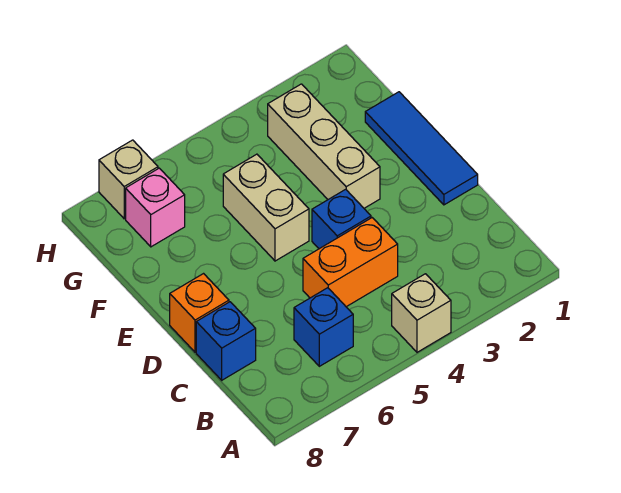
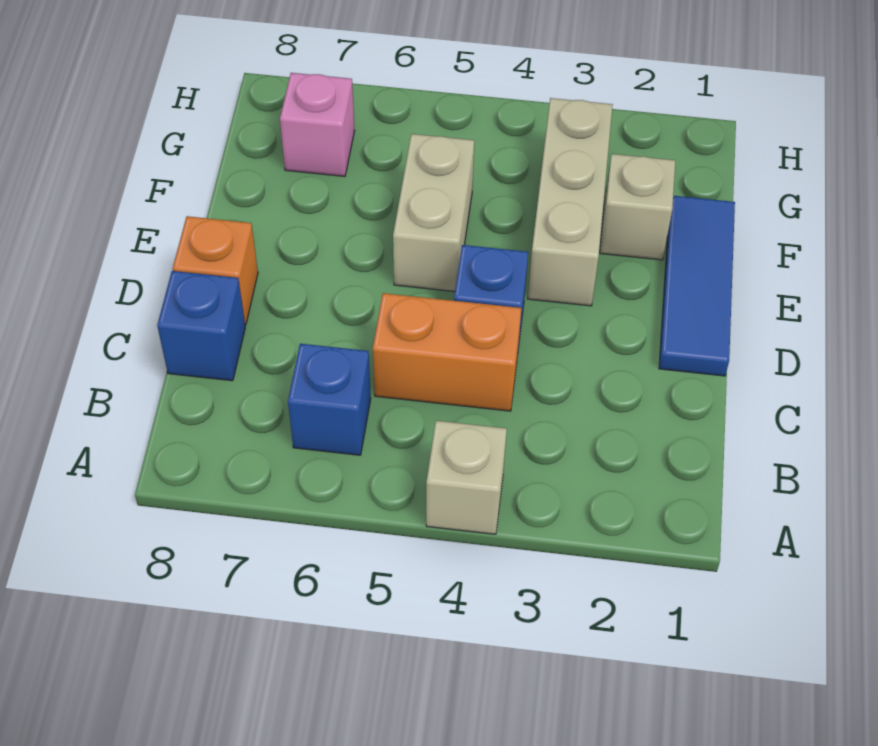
tan brick H7 level 1 -> tan brick F2 level 1

